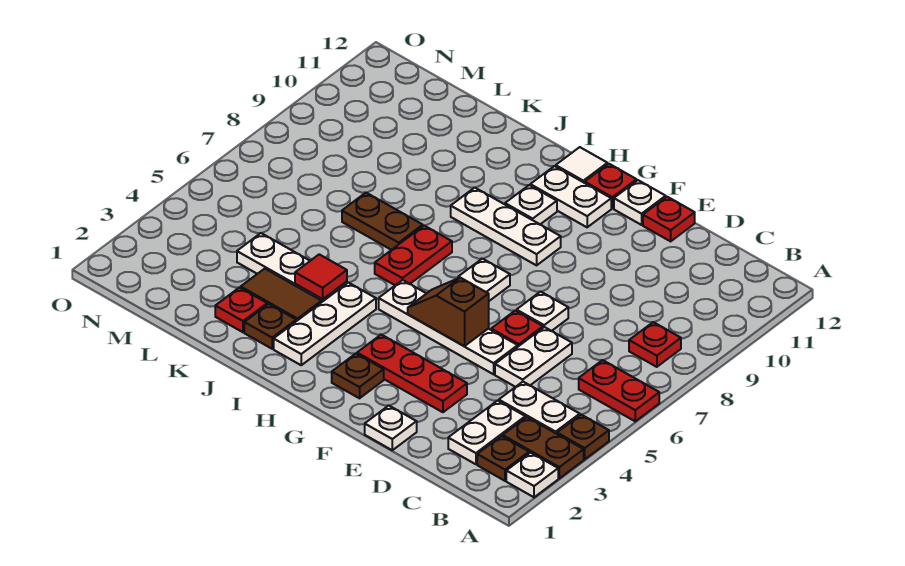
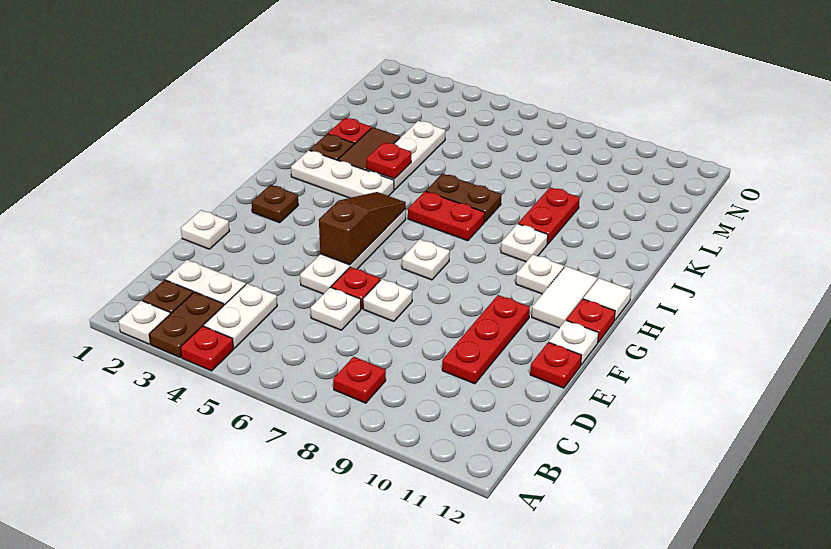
brown plate A4 level 1 -> red plate A4 level 1
red plate A6:B6 level 1 -> red plate J9:K9 level 1
white plate D5:D6 level 1 -> white plate D6 level 1
red plate E3:G3 level 1 -> red plate D10:F10 level 1
brown slope F5:G5 level 2 top F -> brown slope F5:H5 level 2 top F
white plate G9:I9 level 1 -> white plate I9 level 1
white plate G11:H11 level 1 -> white tile G11:H11 level 1
red tile J4 level 2 -> red plate J4 level 2
brown plate J7:K7 level 1 -> brown plate J6:J7 level 1

